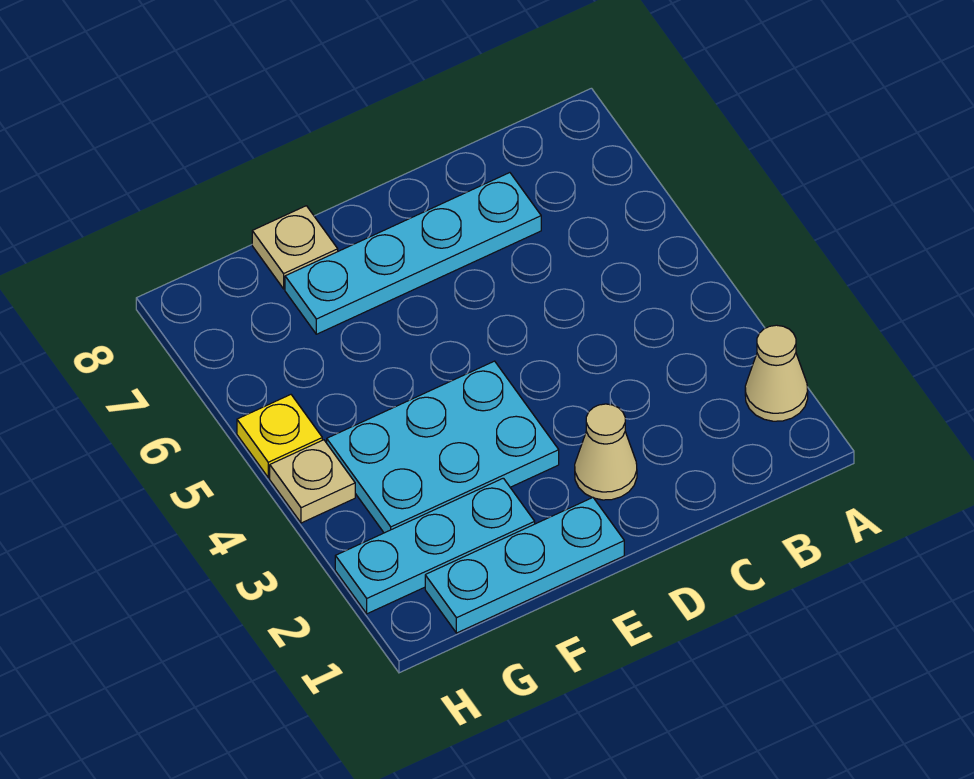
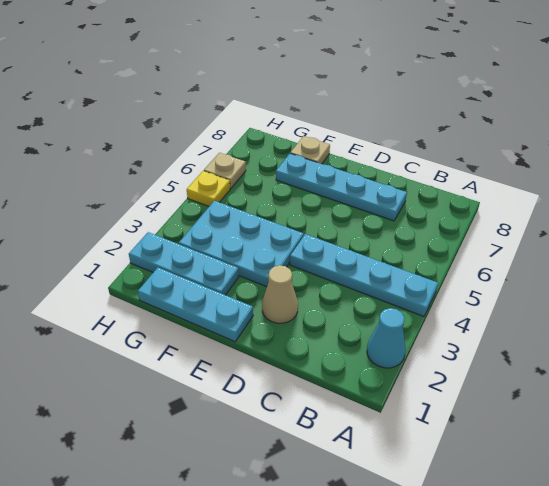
tan cone A2 level 1 -> cyan cone A2 level 1
none -> cyan plate A4:D4 level 1
tan plate H4 level 1 -> tan plate H6 level 1

